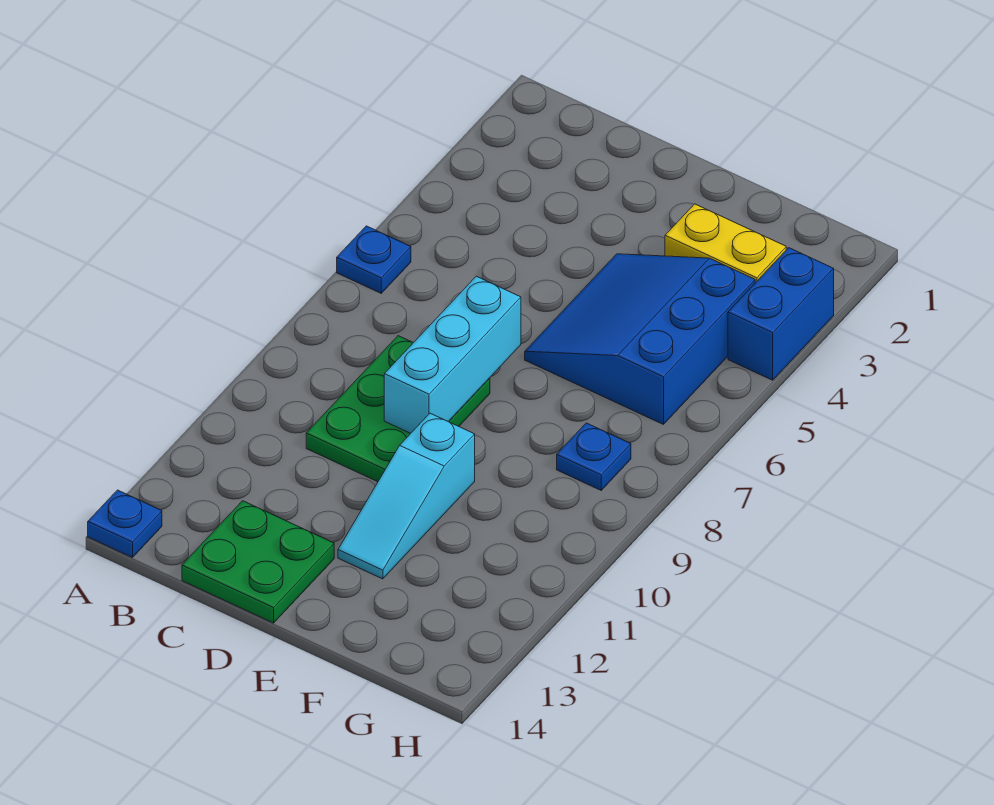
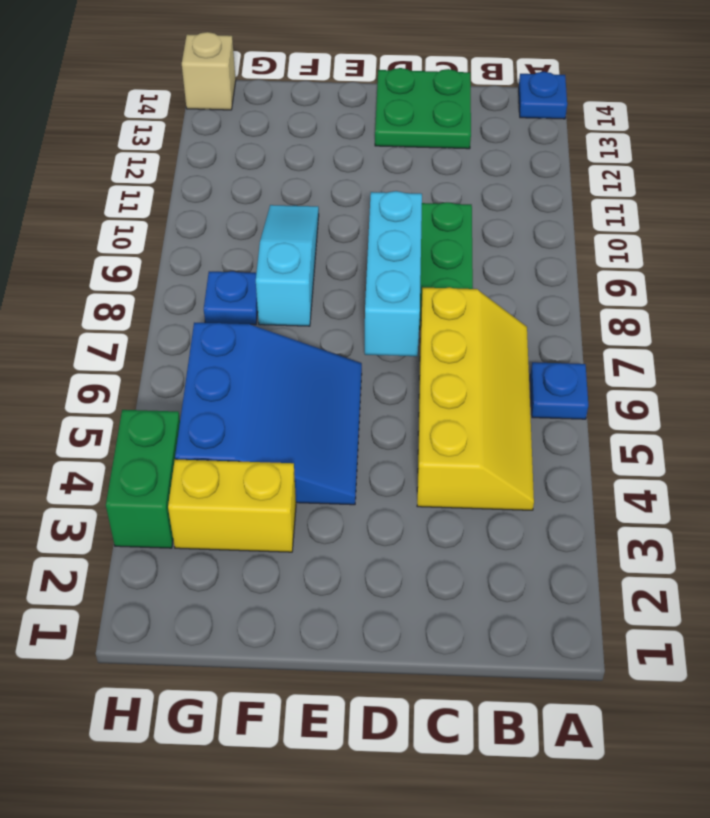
none -> yellow slope B4:C7 level 1 top C
cyan slope E10:E12 level 1 top 10 -> cyan slope F8:F10 level 1 top 8
blue brick H3:H4 level 1 -> green brick H3:H4 level 1
none -> tan brick H14 level 1

